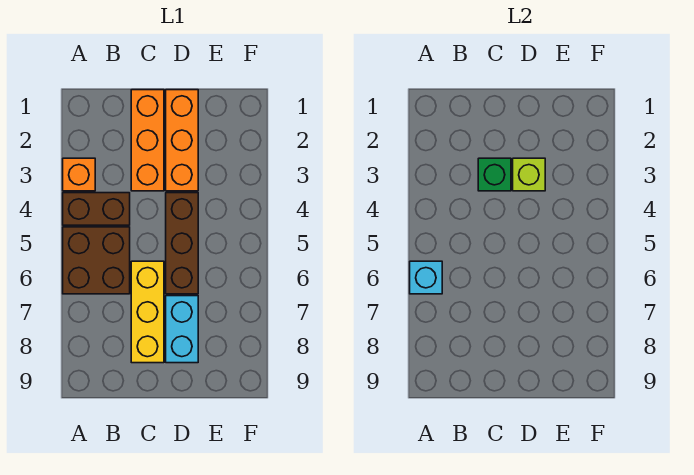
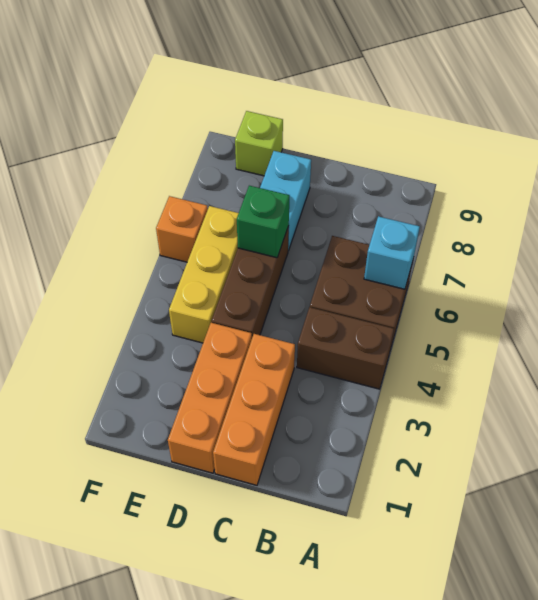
orange brick A3 level 1 -> orange brick F6 level 1
green brick C3 level 2 -> green brick D6 level 2
yellow brick C6:C8 level 1 -> yellow brick E4:E6 level 1
lime brick D3 level 2 -> lime brick E9 level 1

